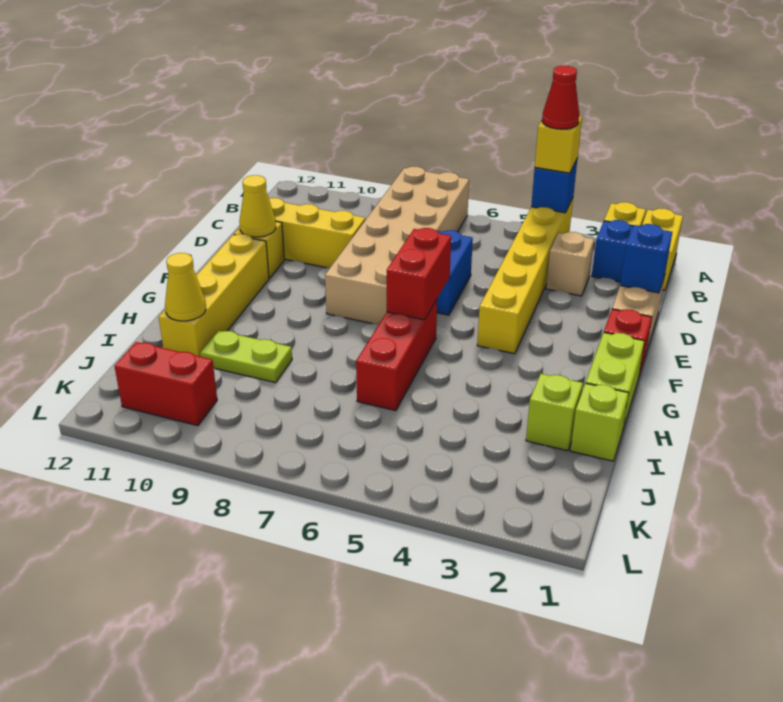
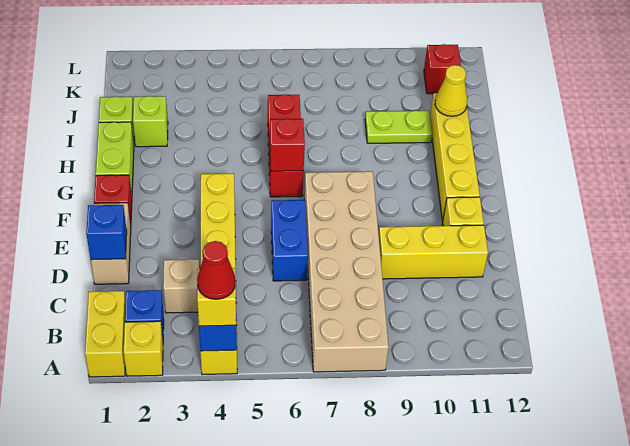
yellow cone E11 level 2 -> none
red brick F6:G6 level 2 -> red brick G6 level 2
red brick K10:K11 level 1 -> red brick K11 level 1

